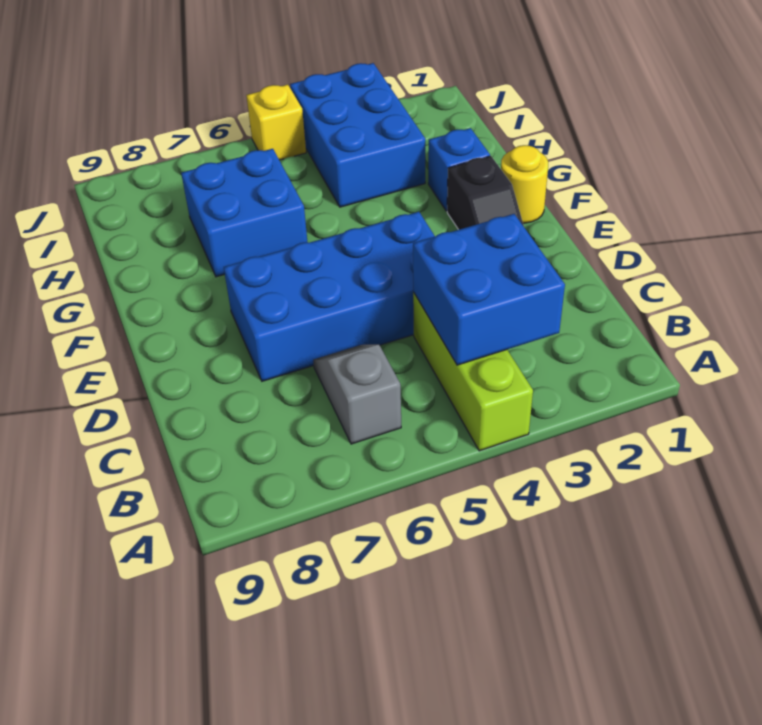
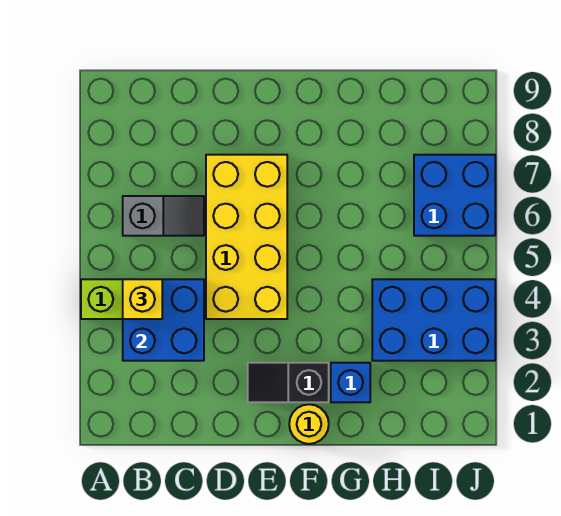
blue brick D4:E7 level 1 -> yellow brick D4:E7 level 1
blue brick G6:H7 level 1 -> blue brick I6:J7 level 1
yellow brick J5 level 1 -> yellow brick B4 level 3

